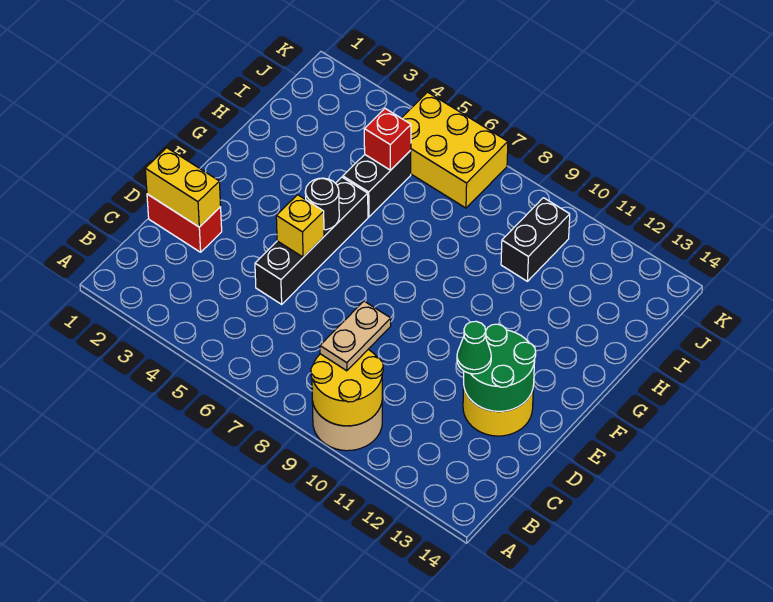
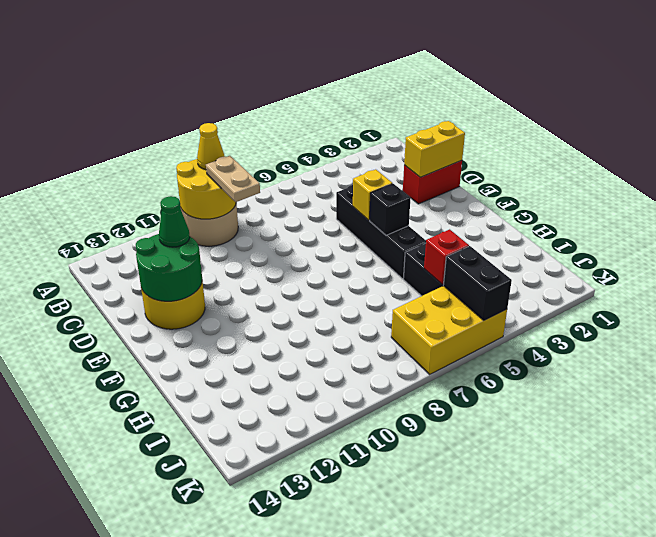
none -> yellow cone A9 level 3
black round brick F5 level 2 -> black brick F5 level 2
black brick I10:J10 level 1 -> black brick J5:K5 level 2

